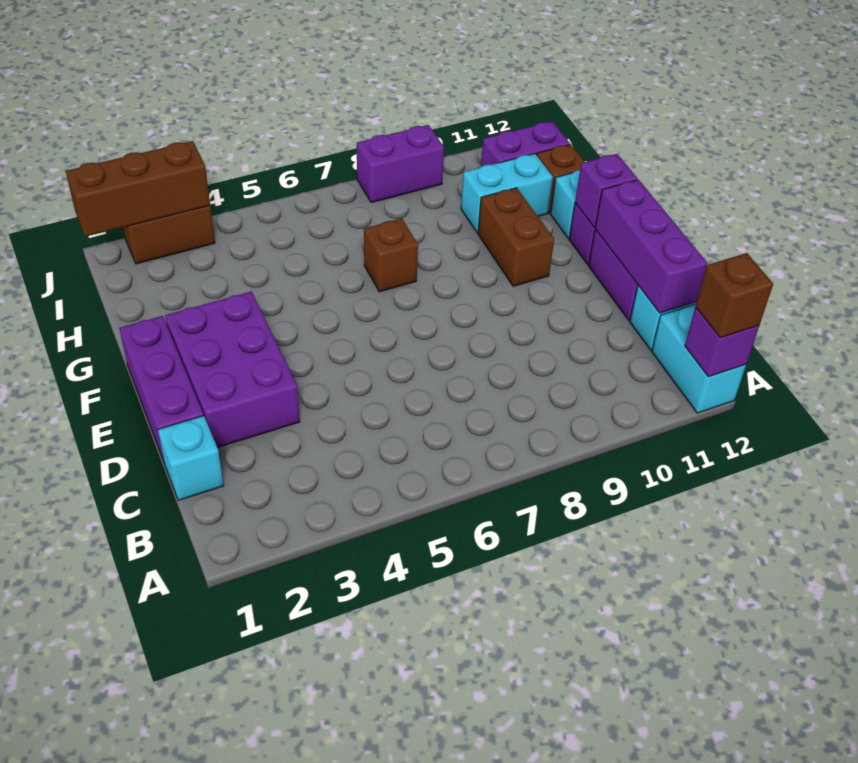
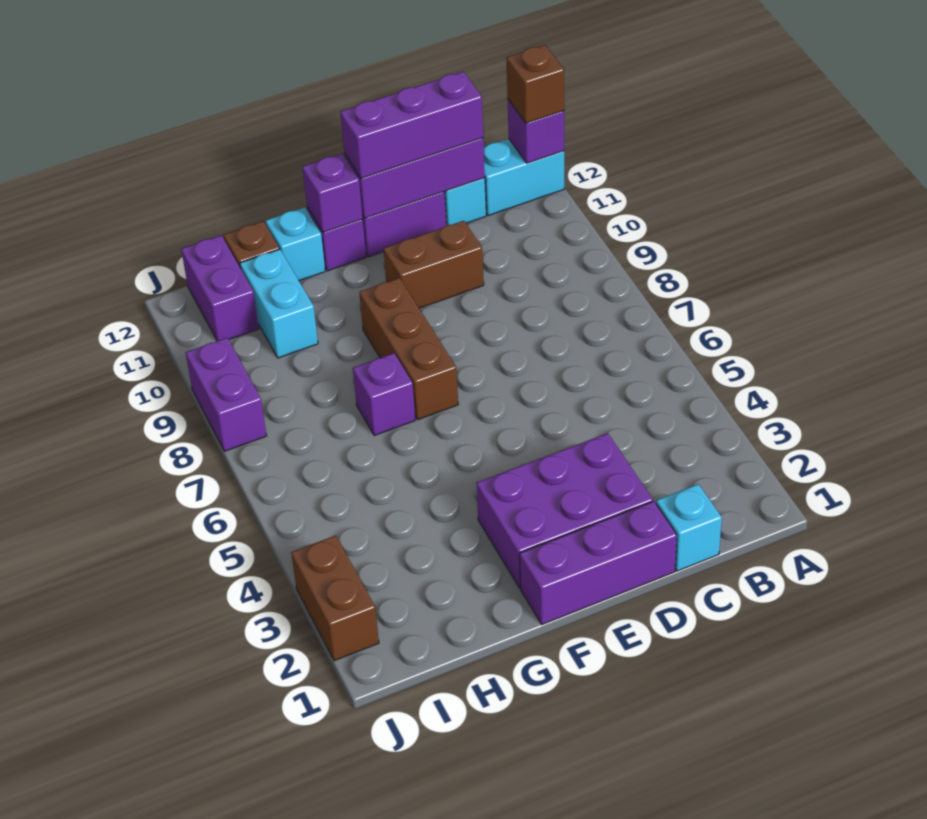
none -> purple brick C12:E12 level 3
brown brick F10:G10 level 1 -> brown brick D10:E10 level 1
brown brick G7 level 1 -> purple brick G7 level 1
brown brick J1:J3 level 2 -> brown brick F7:F9 level 1

